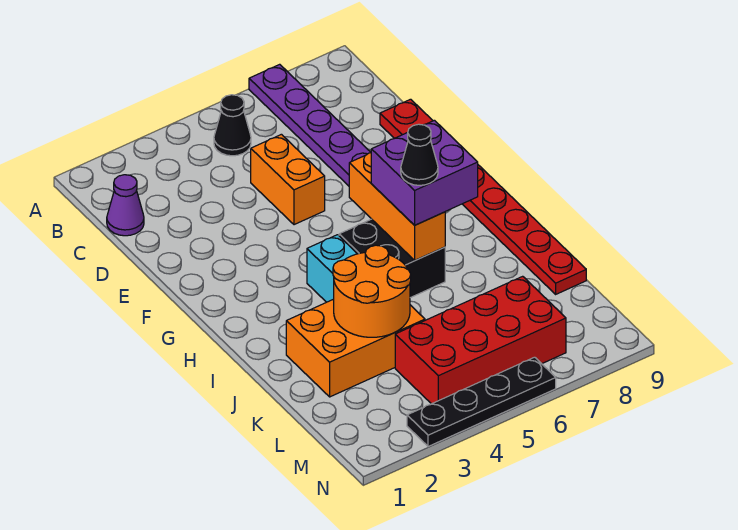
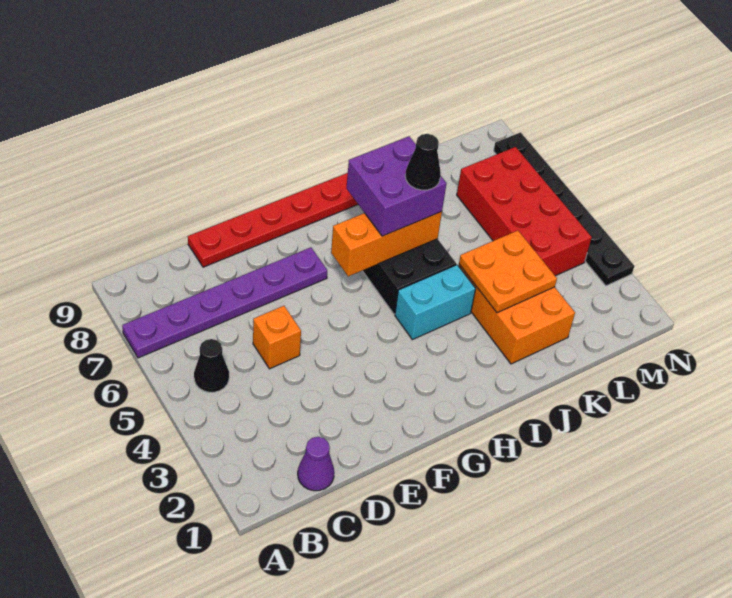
orange brick D5:E5 level 1 -> orange brick D5 level 1
orange round brick J3:K4 level 2 -> orange plate J3:K4 level 2
black plate N3:N6 level 1 -> black plate N3:N8 level 1

